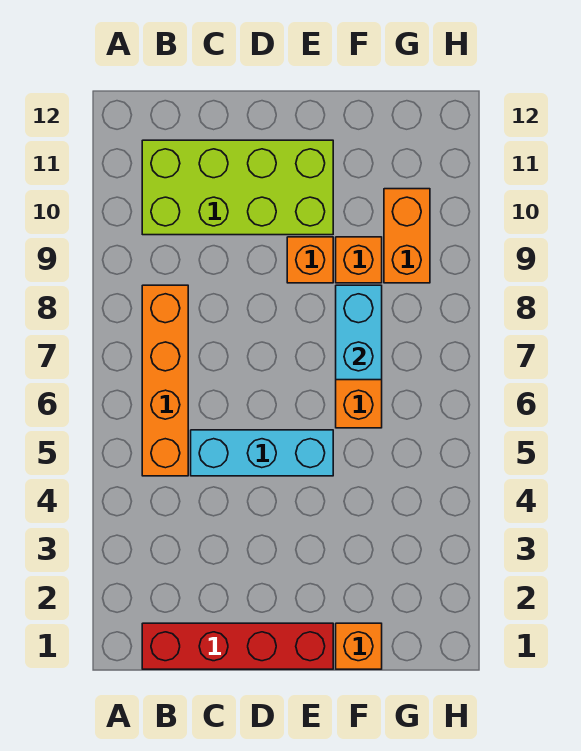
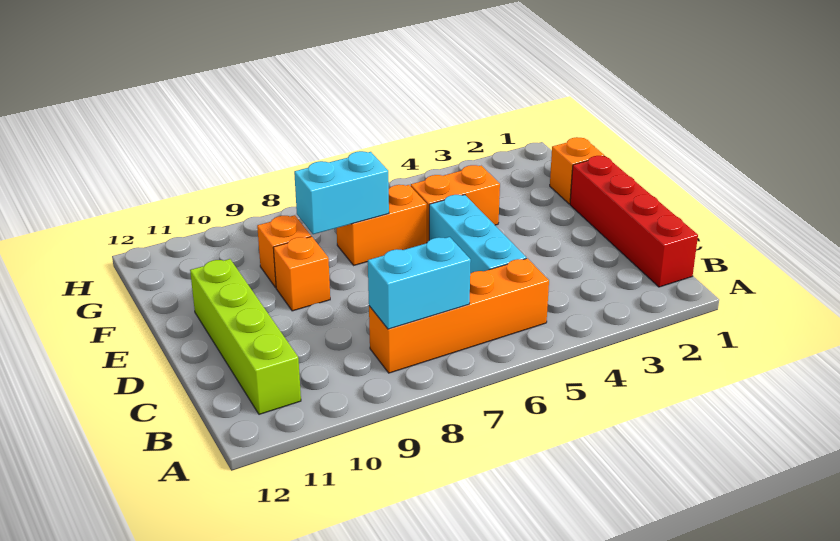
none -> cyan brick B7:B8 level 2
lime brick B10:E11 level 1 -> lime brick B11:E11 level 1
orange brick G9:G10 level 1 -> orange brick F4:F5 level 1

